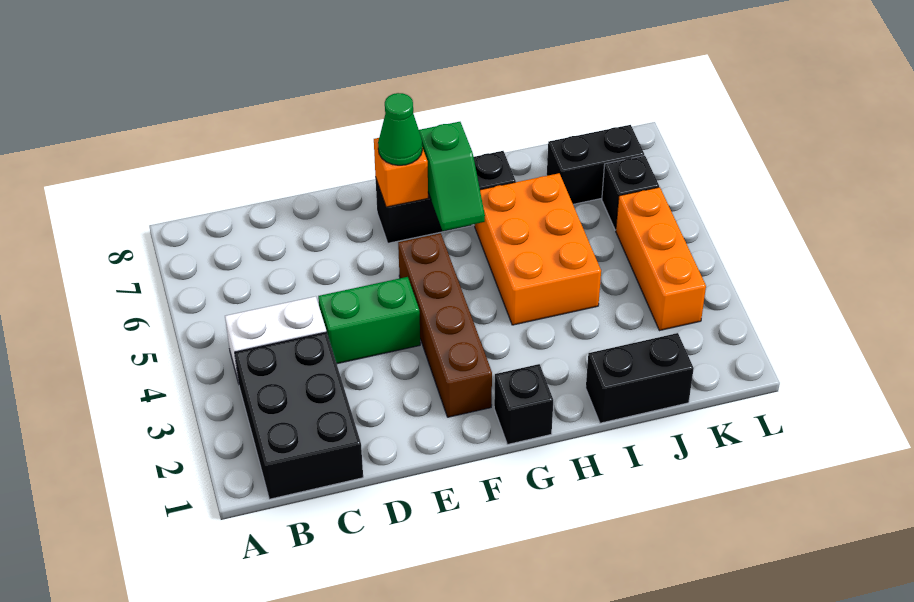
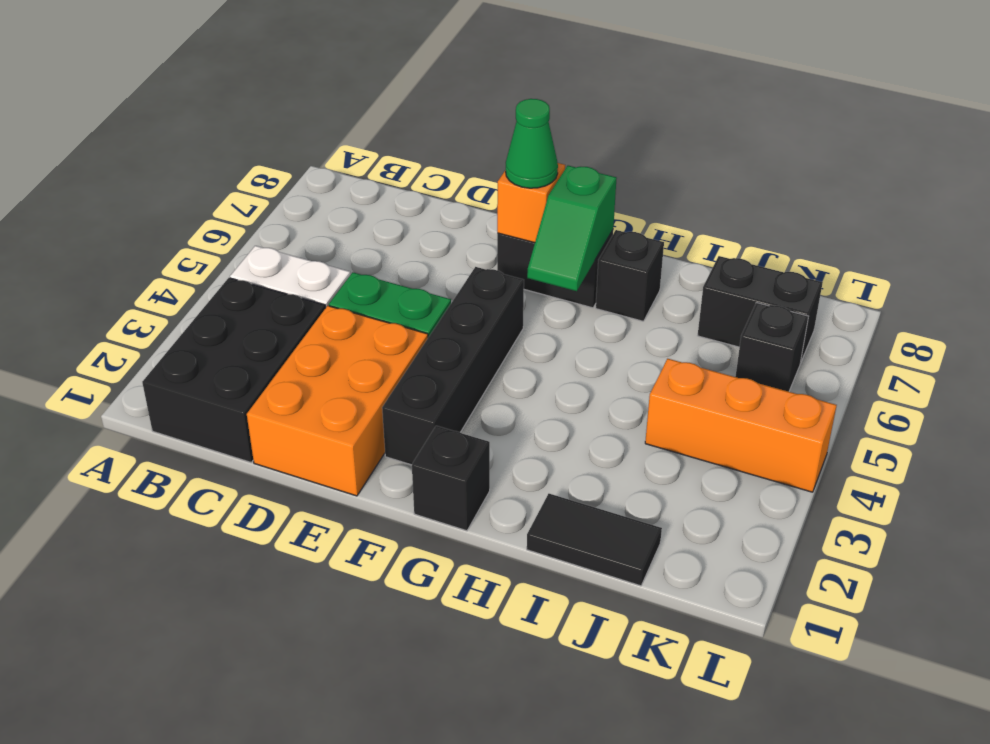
brown brick F2:F5 level 1 -> black brick F2:F5 level 1
orange brick H4:I6 level 1 -> orange brick D1:E3 level 1
black brick I1:J1 level 1 -> black tile I1:J1 level 1
orange brick K3:K5 level 1 -> orange brick J4:L4 level 1

